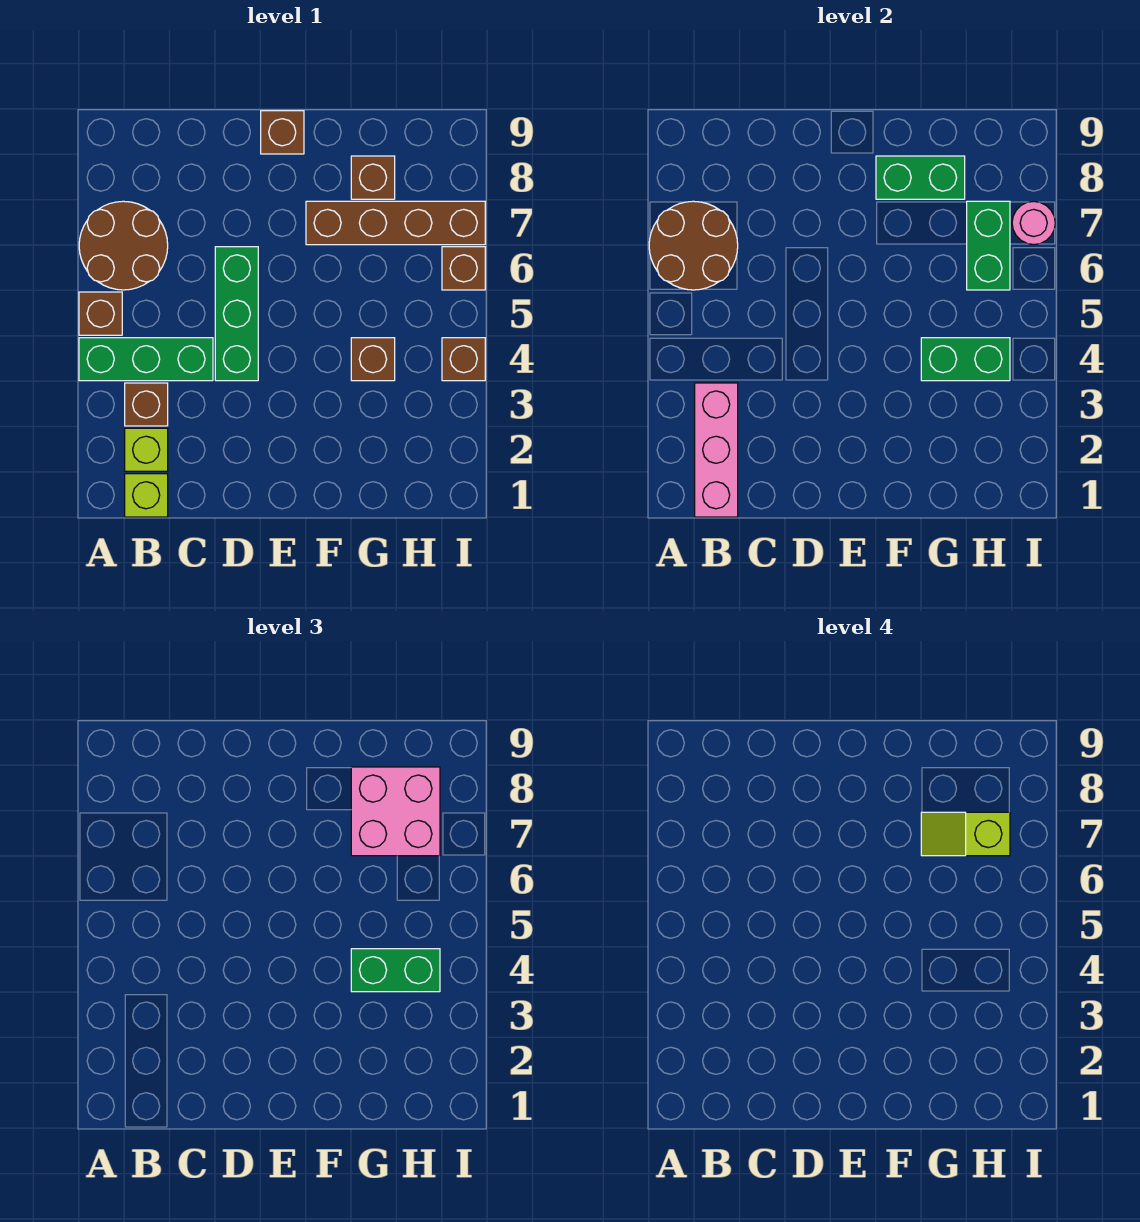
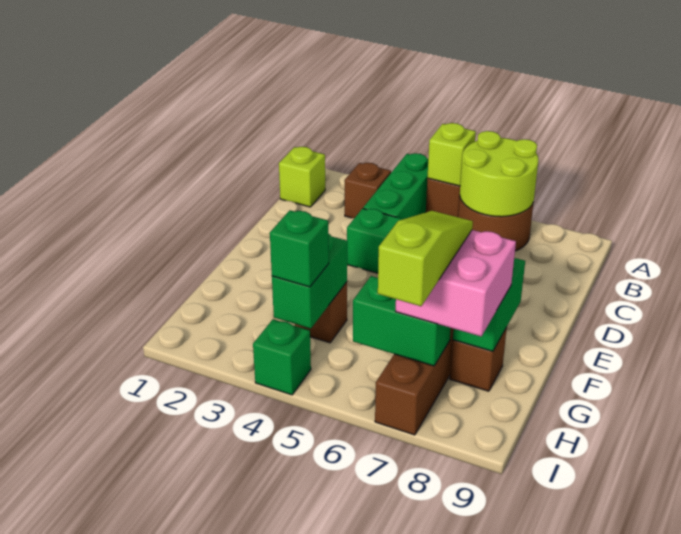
brown round brick A6:B7 level 2 -> lime round brick A6:B7 level 2
pink brick B1:B3 level 2 -> none
lime brick B2 level 1 -> lime brick A5 level 2
brown brick E9 level 1 -> none
green brick G4:H4 level 3 -> green brick H4 level 3
lime slope G7:H7 level 4 top H -> lime slope G7:I7 level 4 top I
brown brick I4 level 1 -> green brick I4 level 1
brown brick I6 level 1 -> none
pink round brick I7 level 2 -> none

